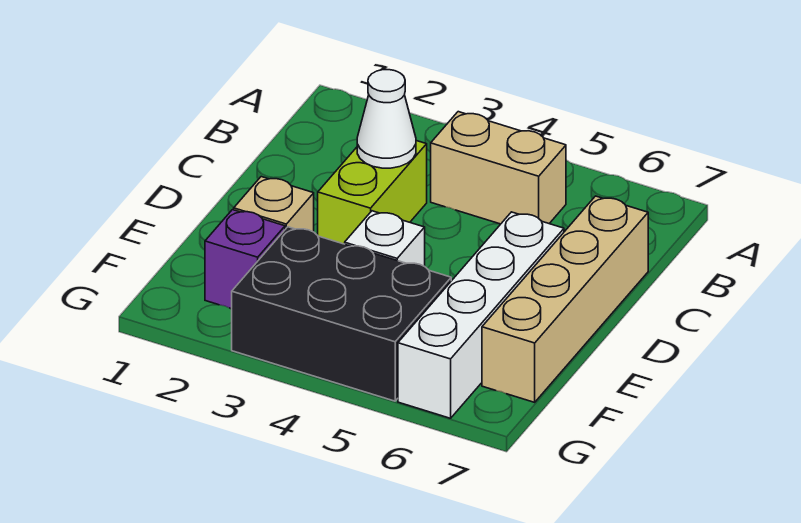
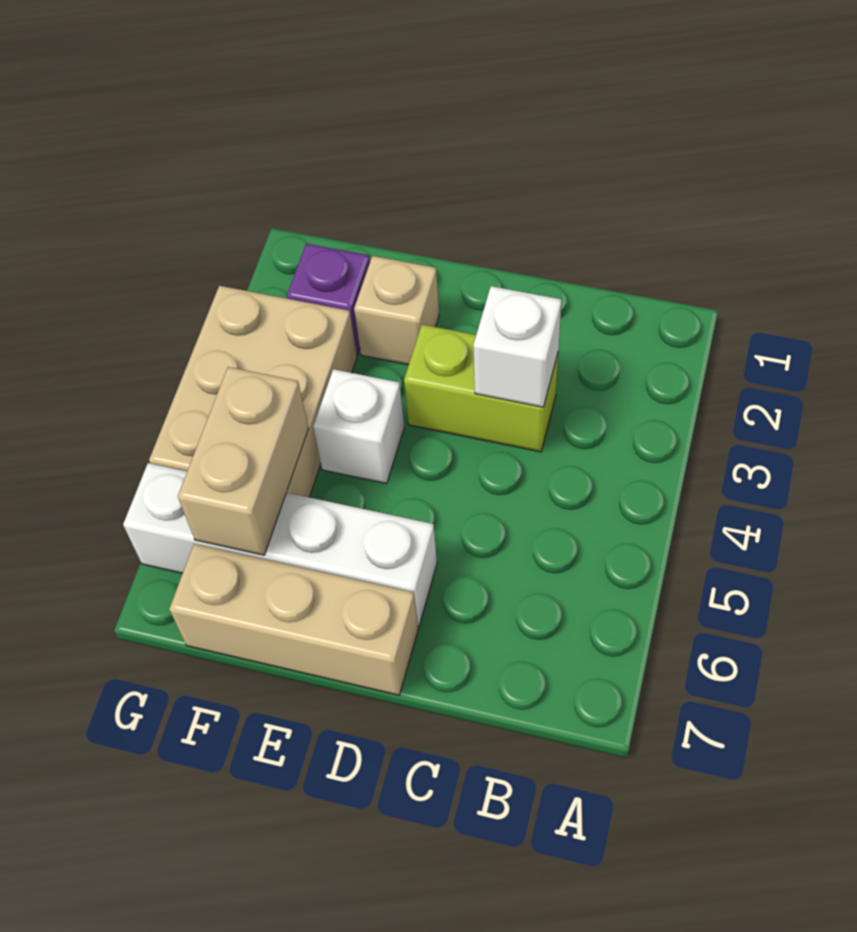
tan brick B4:B5 level 1 -> tan brick F5:F6 level 2
white cone C3 level 2 -> white brick C3 level 2
tan brick C7:F7 level 1 -> tan brick D7:F7 level 1
black brick F3:G5 level 1 -> tan brick F3:G5 level 1

